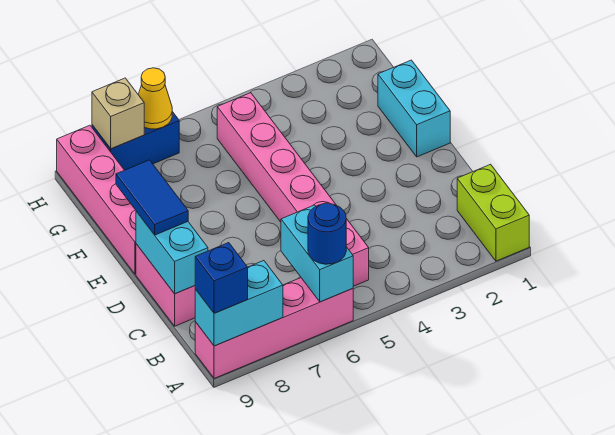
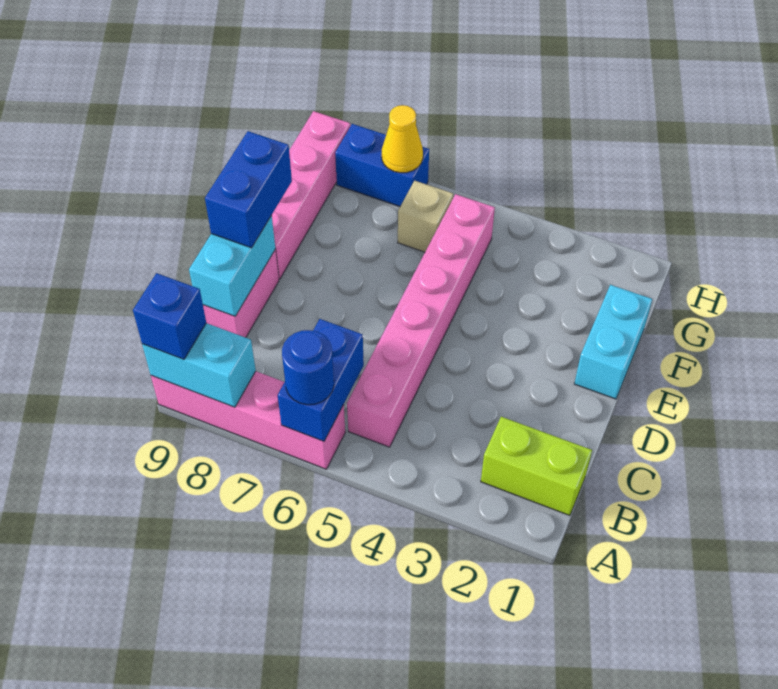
lime brick A1:B1 level 1 -> lime brick B1:B2 level 1
cyan brick A6:B6 level 2 -> blue brick A6:B6 level 2
blue tile D9:E9 level 3 -> blue brick D9:E9 level 3
tan brick H8 level 2 -> tan brick G6 level 1

